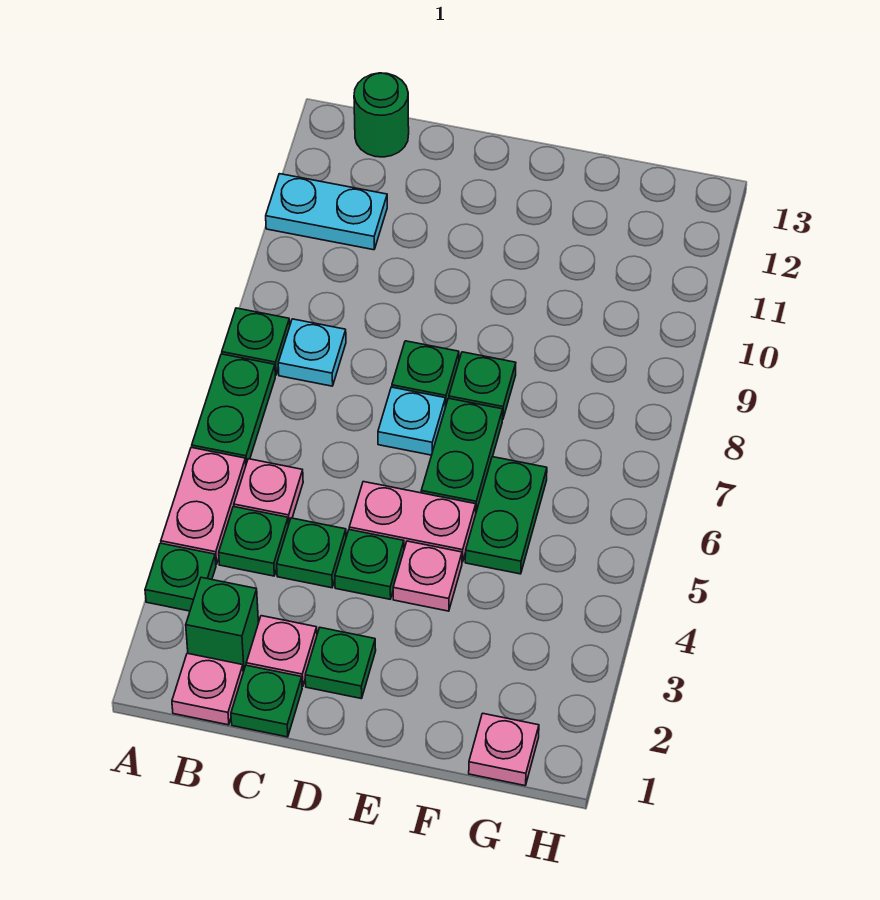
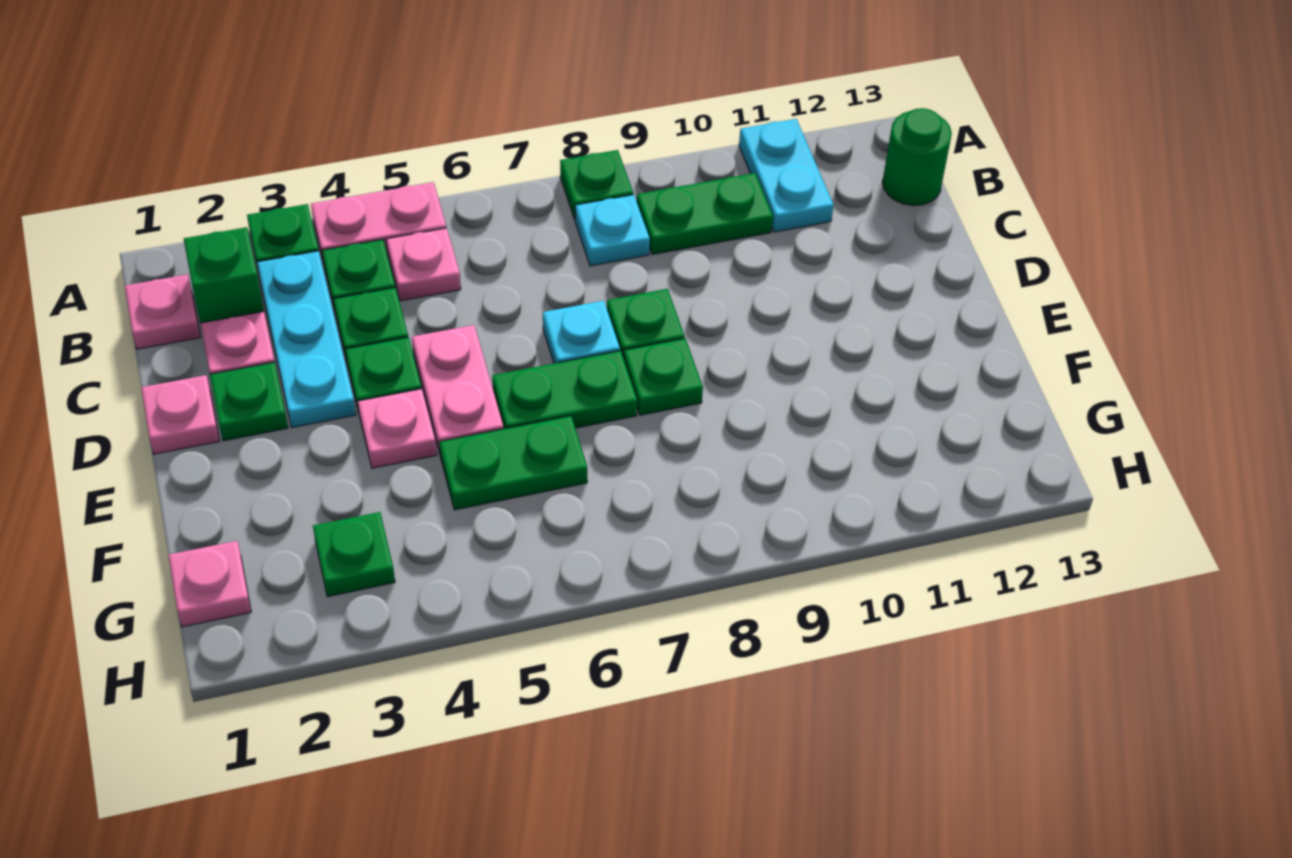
green plate A6:A7 level 1 -> green plate B9:B10 level 1
none -> cyan plate B3:D3 level 1
green plate C1 level 1 -> green plate G3 level 1
none -> pink plate D1 level 1

